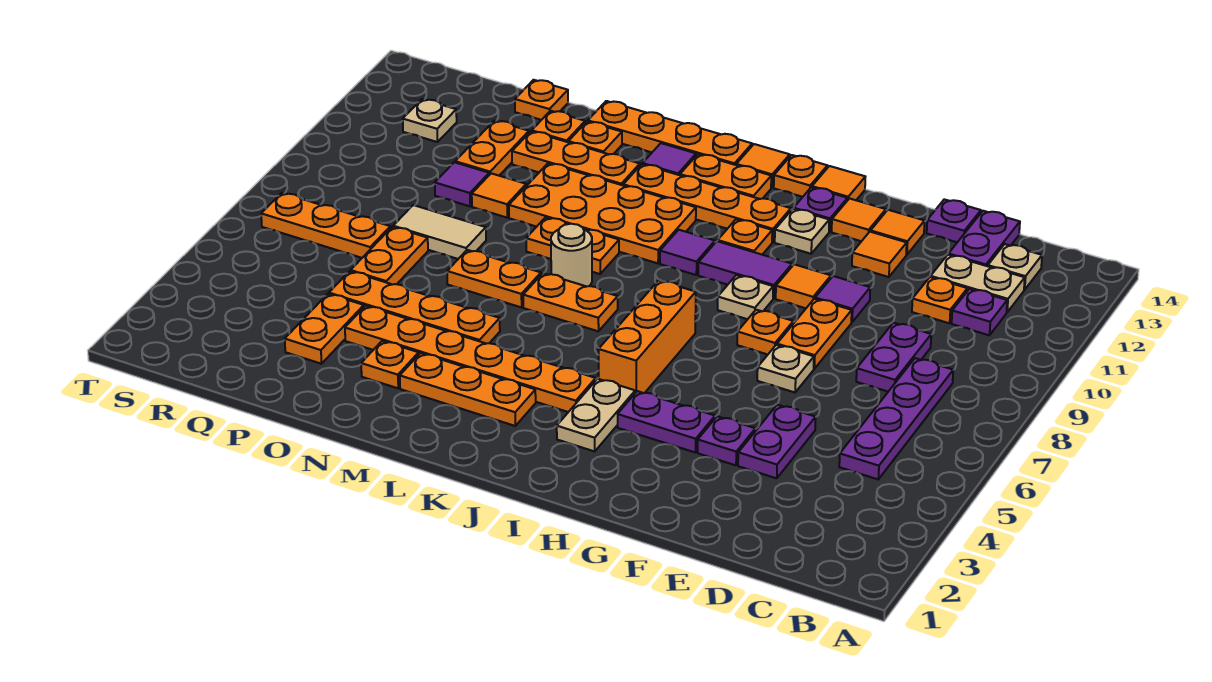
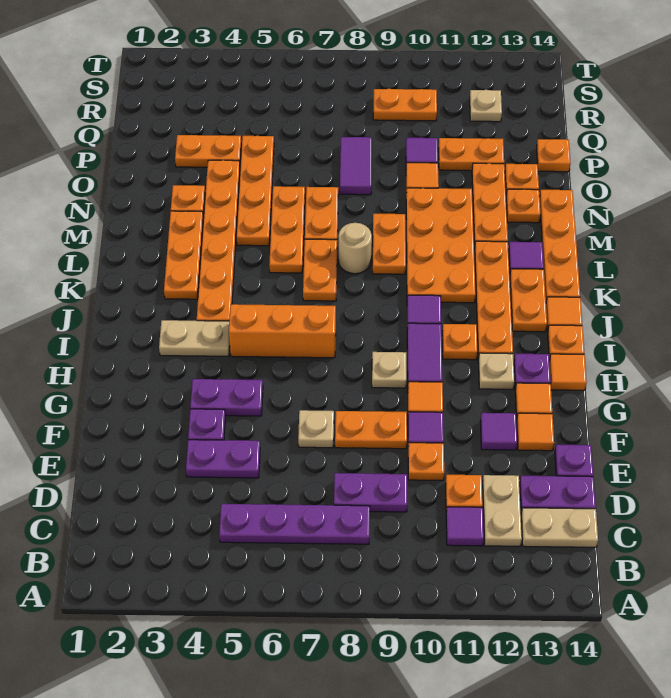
purple plate C11 level 1 -> purple tile C11 level 1
tan plate C13 level 1 -> tan plate C13:C14 level 1
orange tile F12 level 1 -> purple tile F12 level 1
purple plate G4:H4 level 1 -> purple plate G4:G5 level 1
orange plate G8 level 1 -> orange plate E10 level 1
tan tile O8:P8 level 1 -> purple tile O8:P8 level 1
orange plate P6:P7 level 1 -> orange plate R9:R10 level 1
orange plate Q7:S7 level 1 -> orange plate L6:N6 level 1

